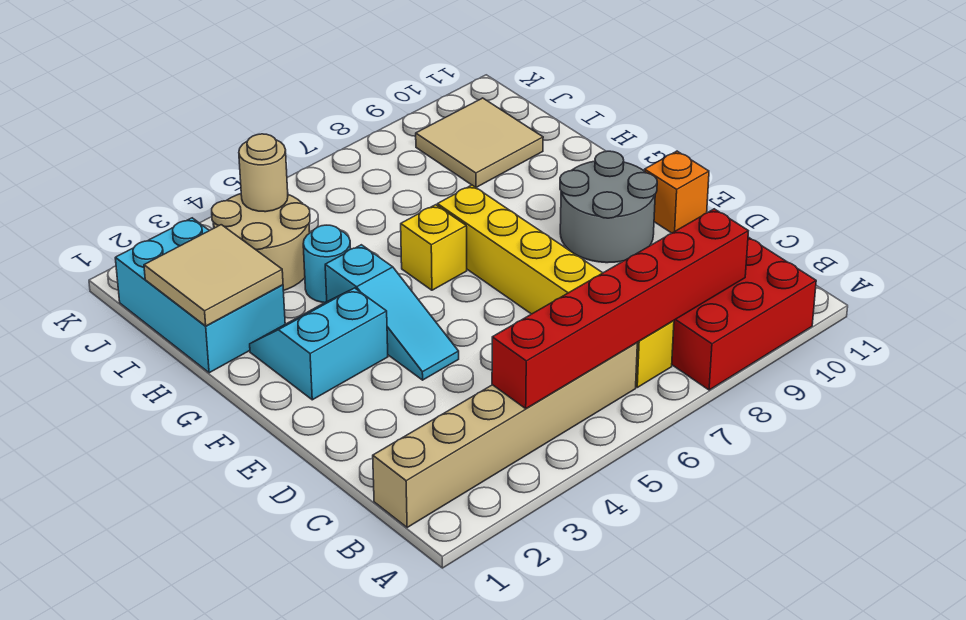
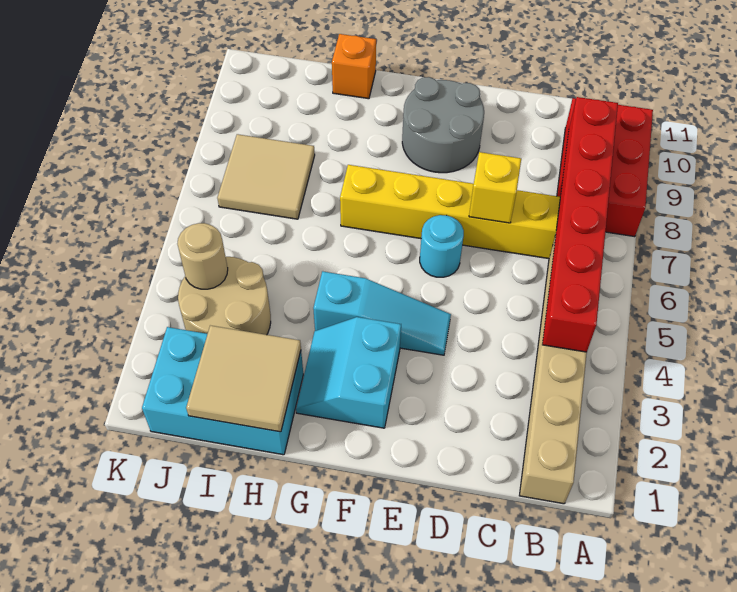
orange brick E11 level 1 -> orange brick H11 level 1
yellow brick G6 level 1 -> yellow brick D7 level 2
cyan round brick H4 level 1 -> cyan round brick E6 level 1
tan tile I9:J10 level 1 -> tan tile I7:J8 level 1

